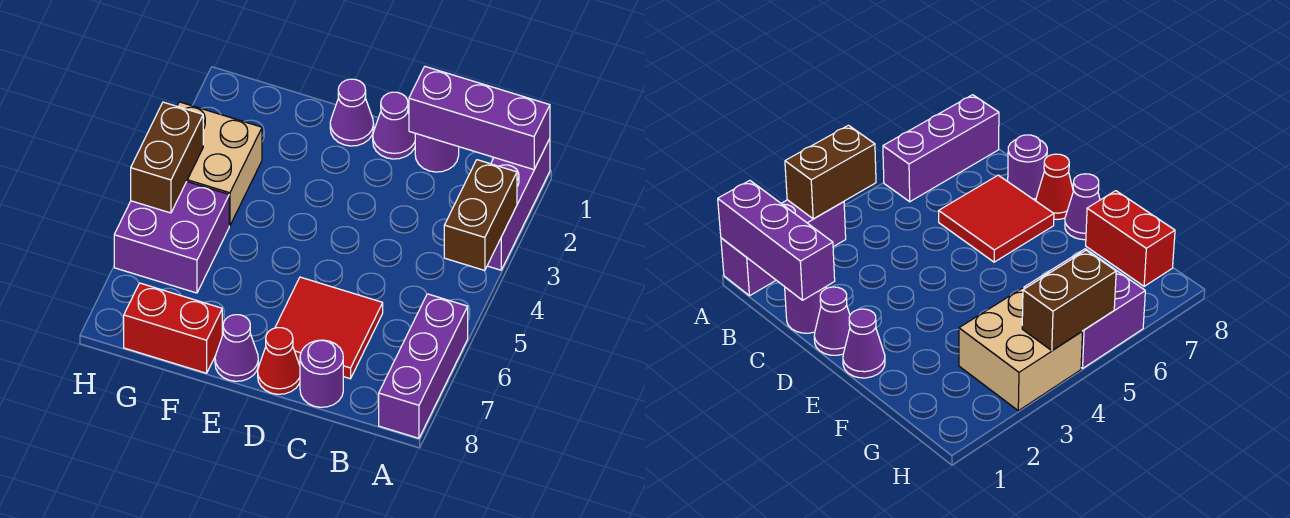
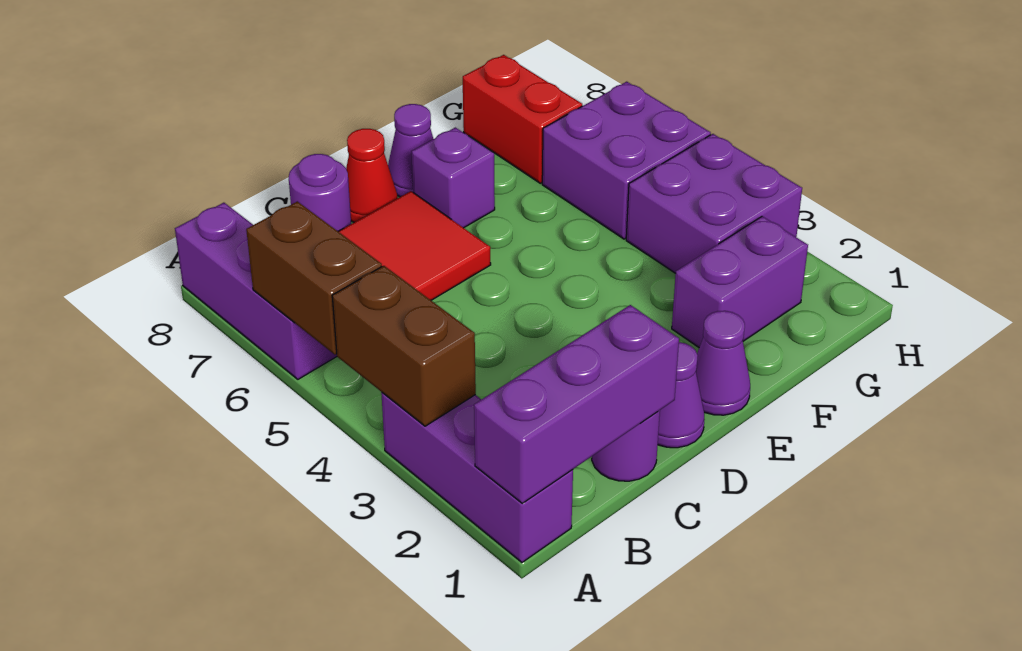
none -> purple brick E7 level 1
none -> purple brick F2:G2 level 1
red brick F8:G8 level 1 -> red brick G7:G8 level 1
tan brick G3:H4 level 1 -> purple brick G3:H4 level 1
brown brick H4:H5 level 2 -> brown brick A5:A6 level 2

